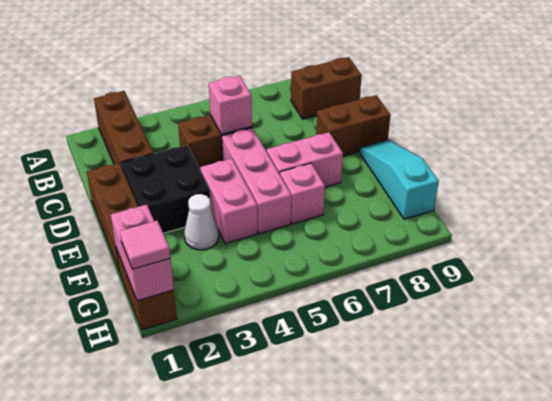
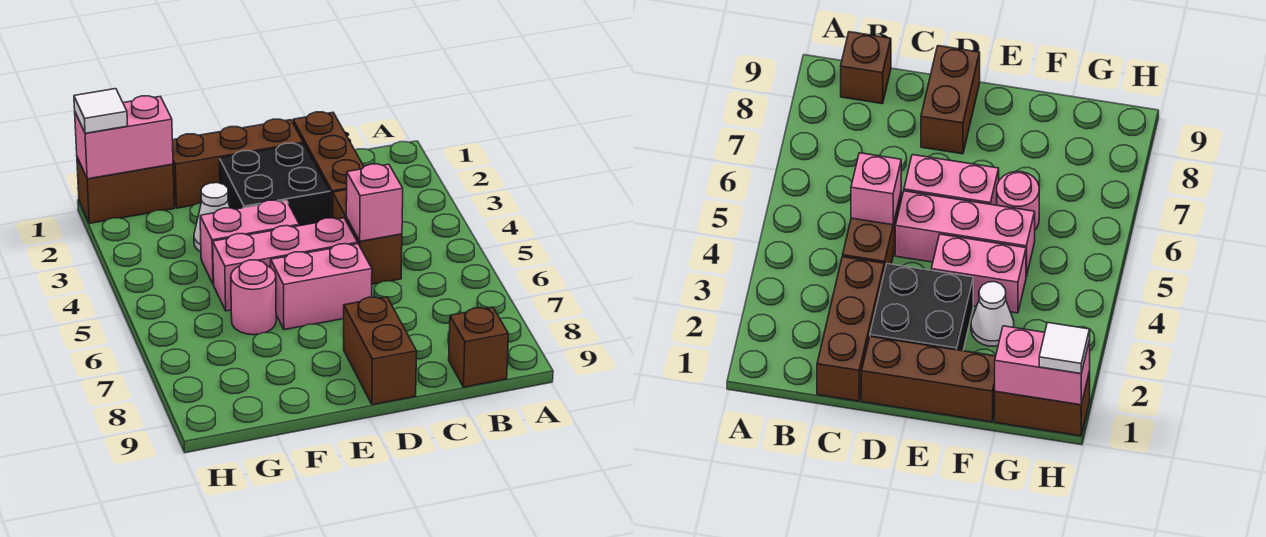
brown brick A2:C2 level 1 -> brown brick C1:C3 level 1
brown brick B8:B9 level 1 -> brown brick B9 level 1
pink brick E6:E7 level 1 -> pink brick D6:E6 level 1
cyan slope E9:G9 level 1 top G -> none
pink brick F6 level 1 -> pink round brick F6 level 1
pink tile H1 level 3 -> white tile H1 level 3

